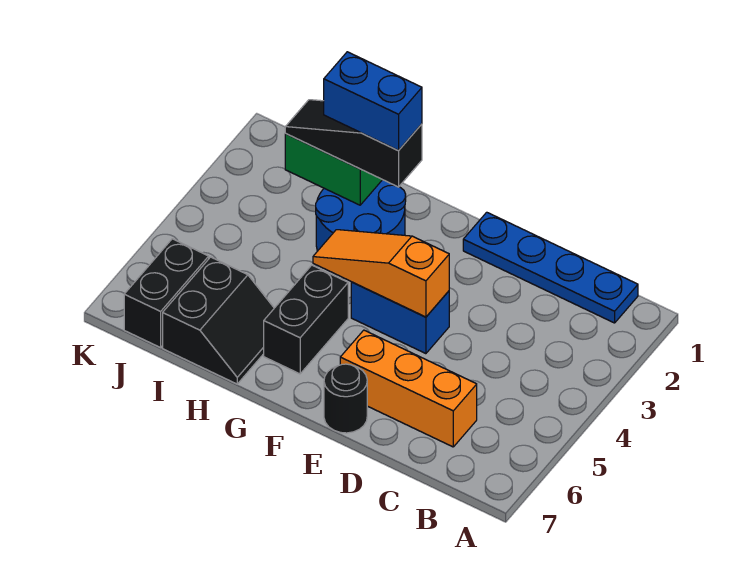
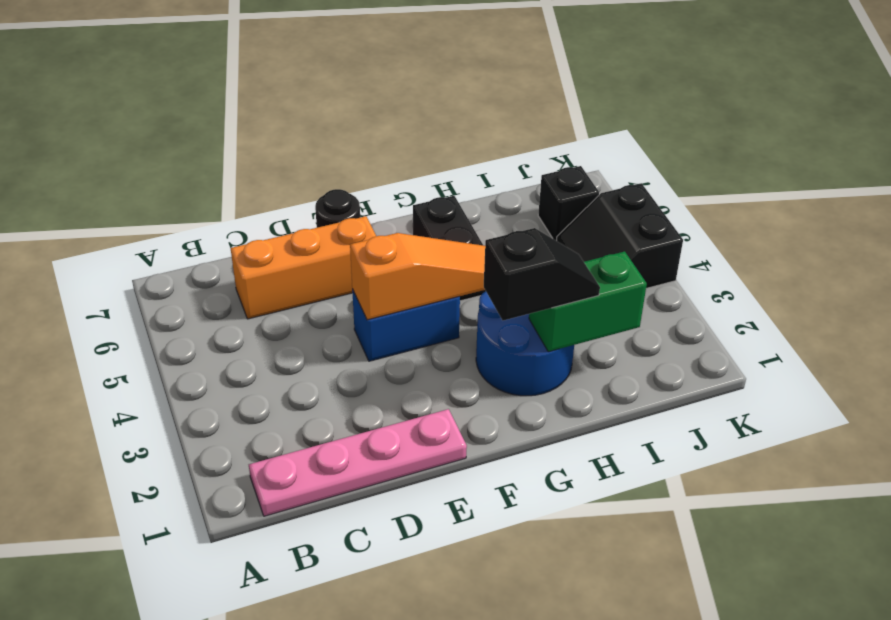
blue plate B1:E1 level 1 -> pink plate B1:E1 level 1
black slope G2:I2 level 3 top G -> black slope G2:H2 level 3 top G
blue brick G2:H2 level 4 -> none
black slope H6:I7 level 1 top I -> black slope J4:K5 level 1 top K
black brick J6:J7 level 1 -> black brick J6 level 1

